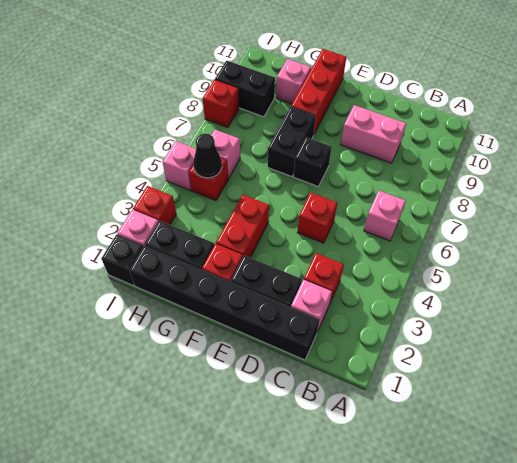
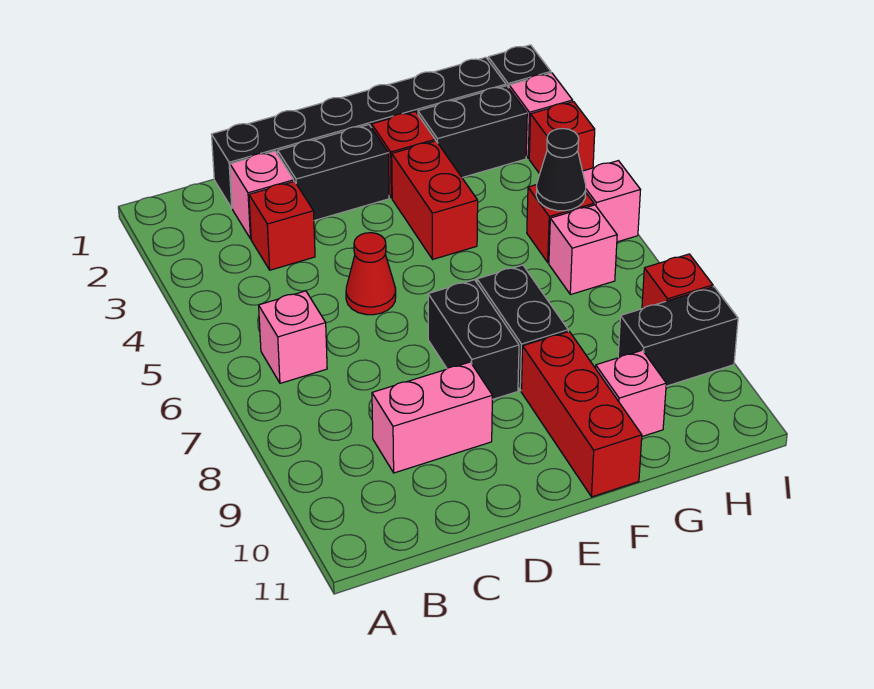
red brick D5 level 1 -> red cone D5 level 1
black brick E7 level 1 -> black brick E7:E8 level 1

